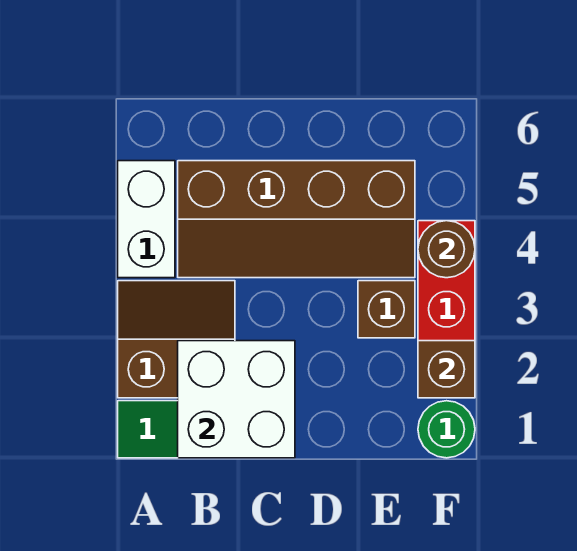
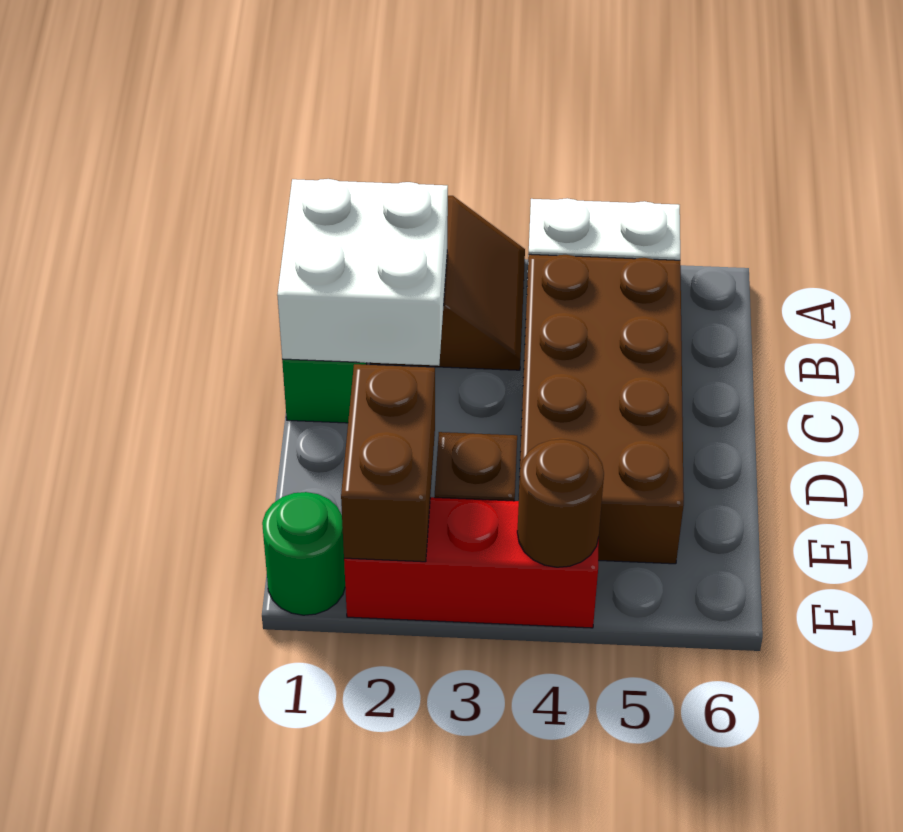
brown slope B4:E5 level 1 top 5 -> brown brick B4:E5 level 1
brown brick F2 level 2 -> brown brick E2:F2 level 2

